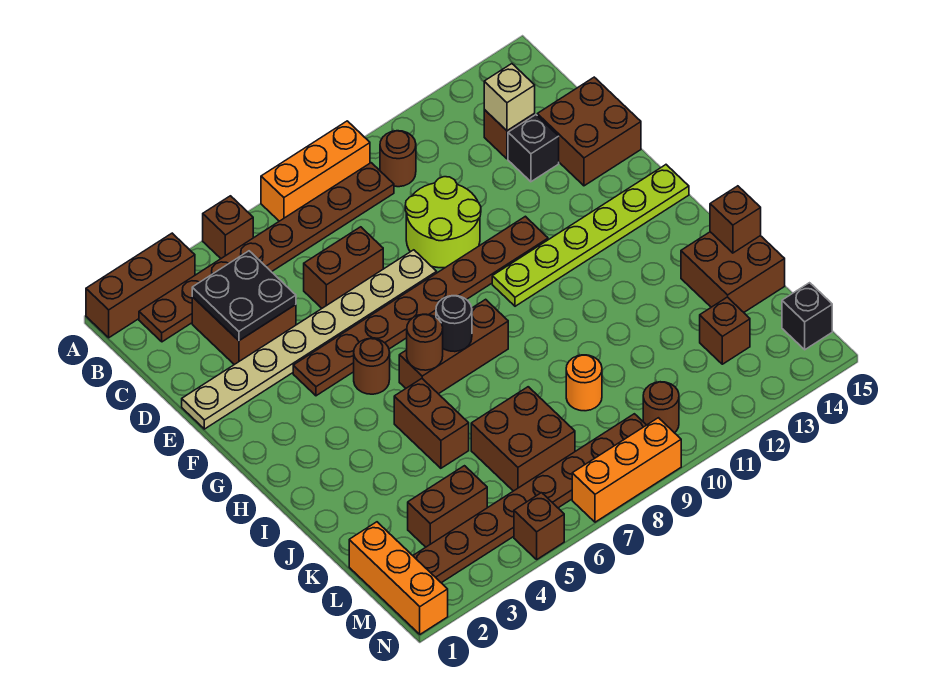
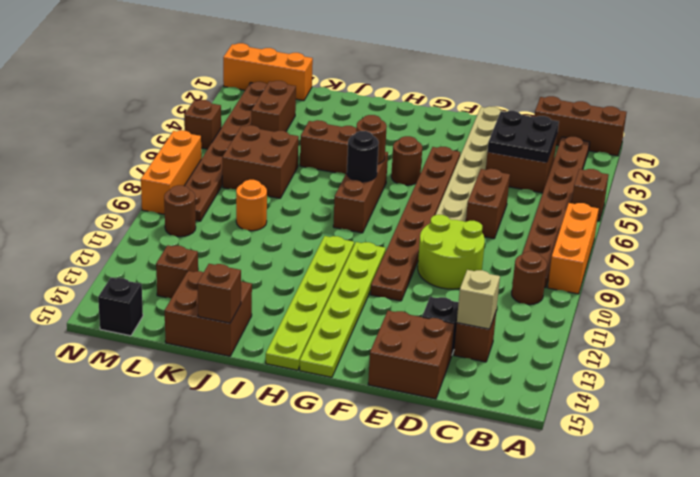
brown brick A1:A3 level 1 -> brown brick A1:C1 level 1
none -> lime plate H10:H15 level 1

